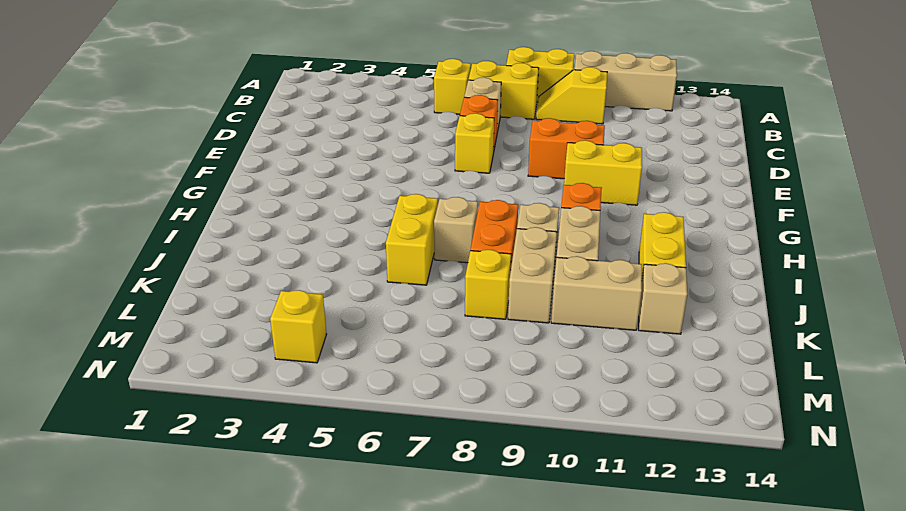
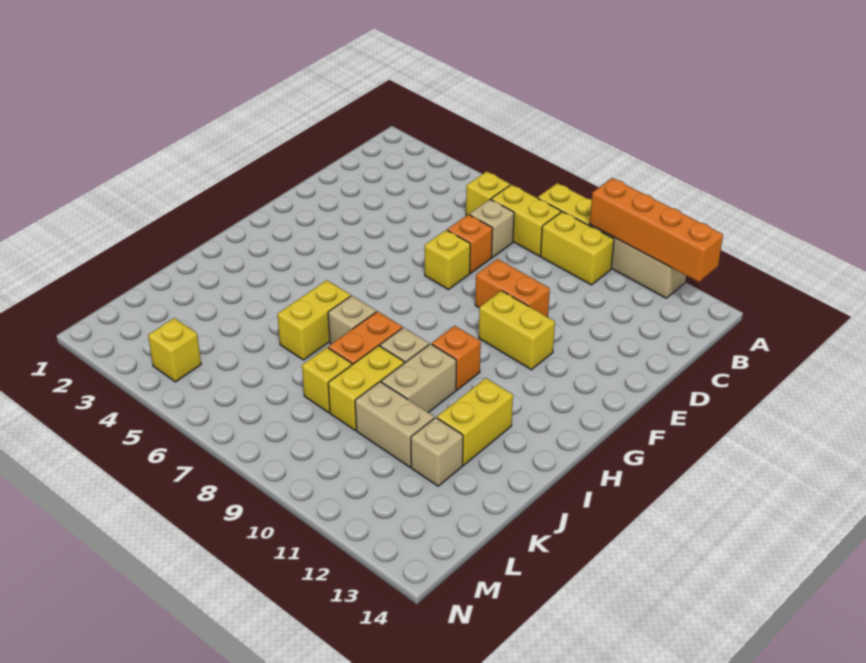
none -> orange brick A10:A13 level 2
yellow slope B9:B10 level 1 top 10 -> yellow brick B9:B10 level 1
tan brick J9:K9 level 1 -> yellow brick J9:K9 level 1

